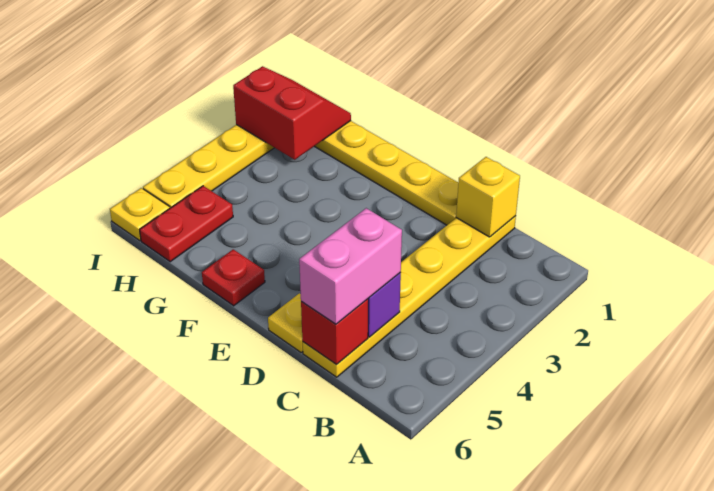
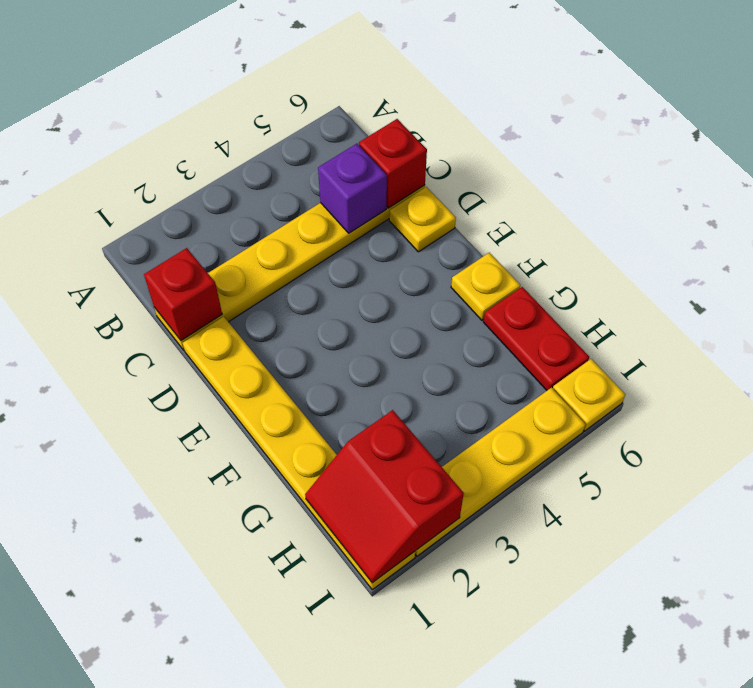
yellow brick C1 level 2 -> red brick C1 level 2
pink brick C5:C6 level 3 -> none
red plate F6 level 1 -> yellow plate F6 level 1
red plate H5:H6 level 1 -> red plate G6:H6 level 1

